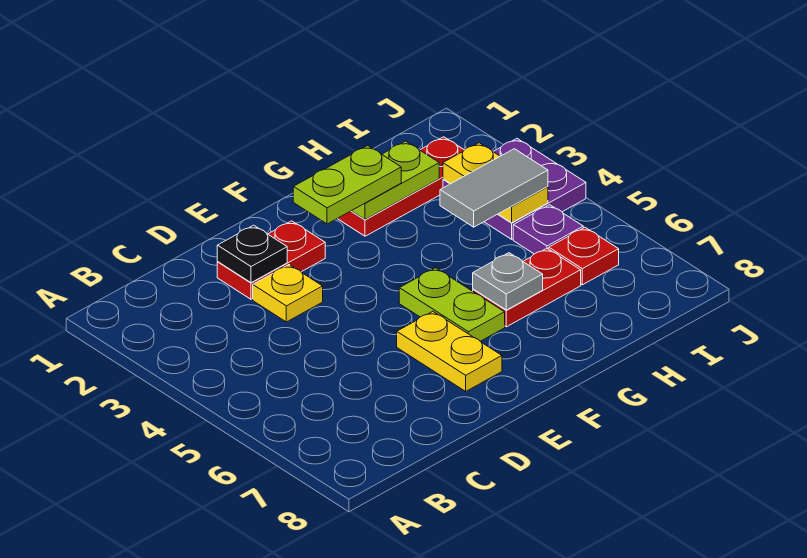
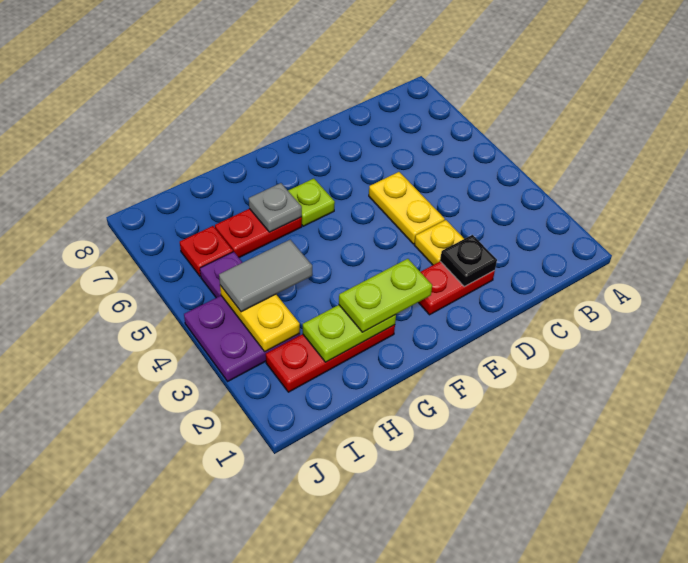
yellow plate E6:E7 level 1 -> yellow plate D4:D5 level 1
lime plate F5:F6 level 1 -> lime plate F6 level 1

